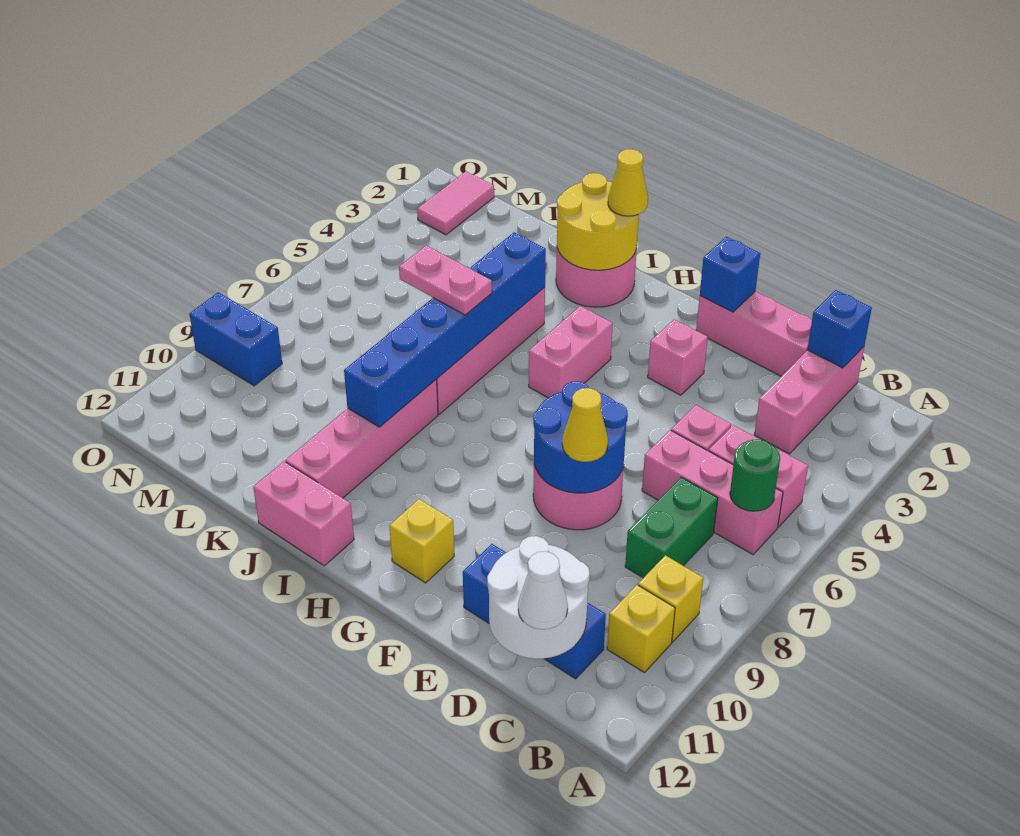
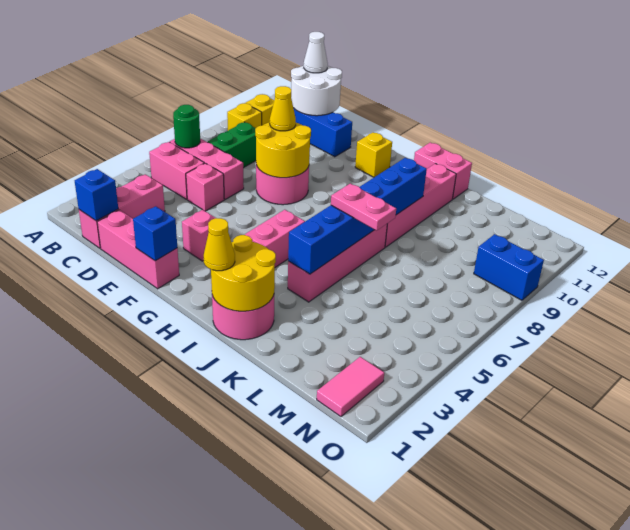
blue round brick E7:F8 level 2 -> yellow round brick E7:F8 level 2

